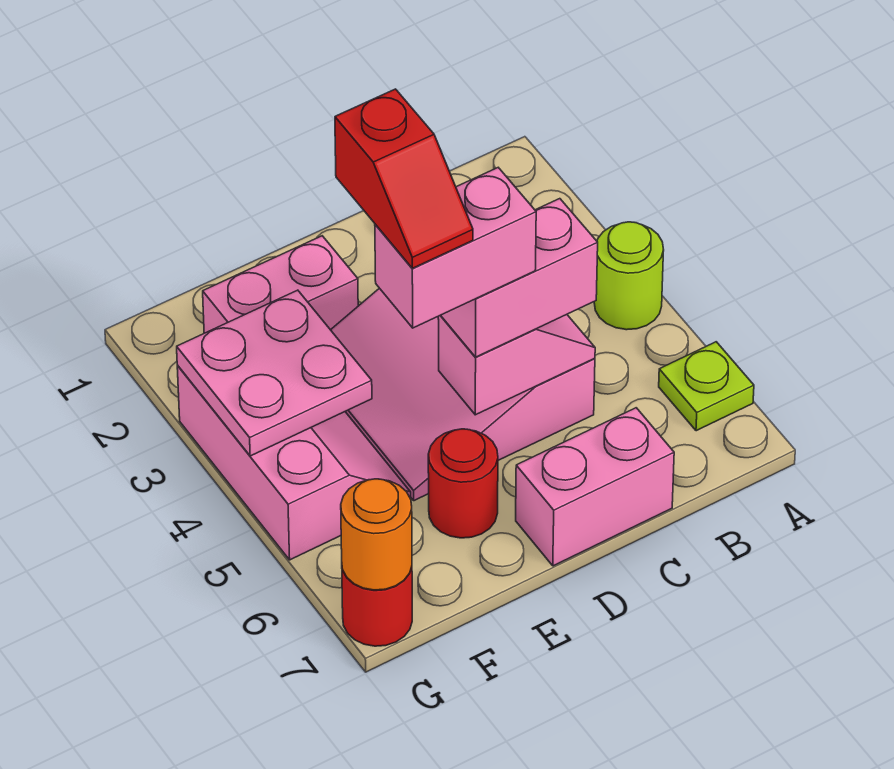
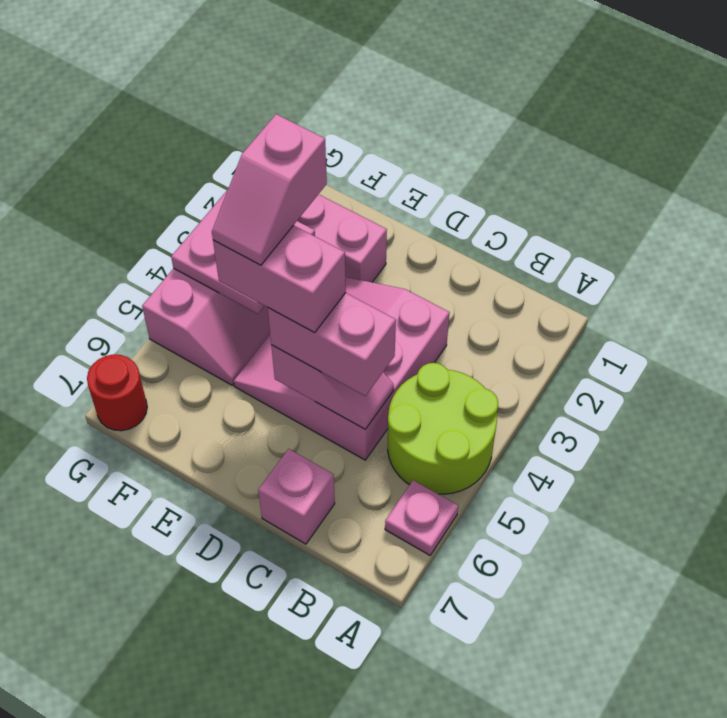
lime round brick A4 level 1 -> lime round brick A4:B5 level 1
lime plate A6 level 1 -> pink plate A6 level 1
pink brick C7:D7 level 1 -> pink brick C7 level 1
red slope E4:E5 level 5 top 4 -> pink slope E4:E5 level 5 top 4
red round brick E6 level 1 -> none
orange round brick G7 level 2 -> none

